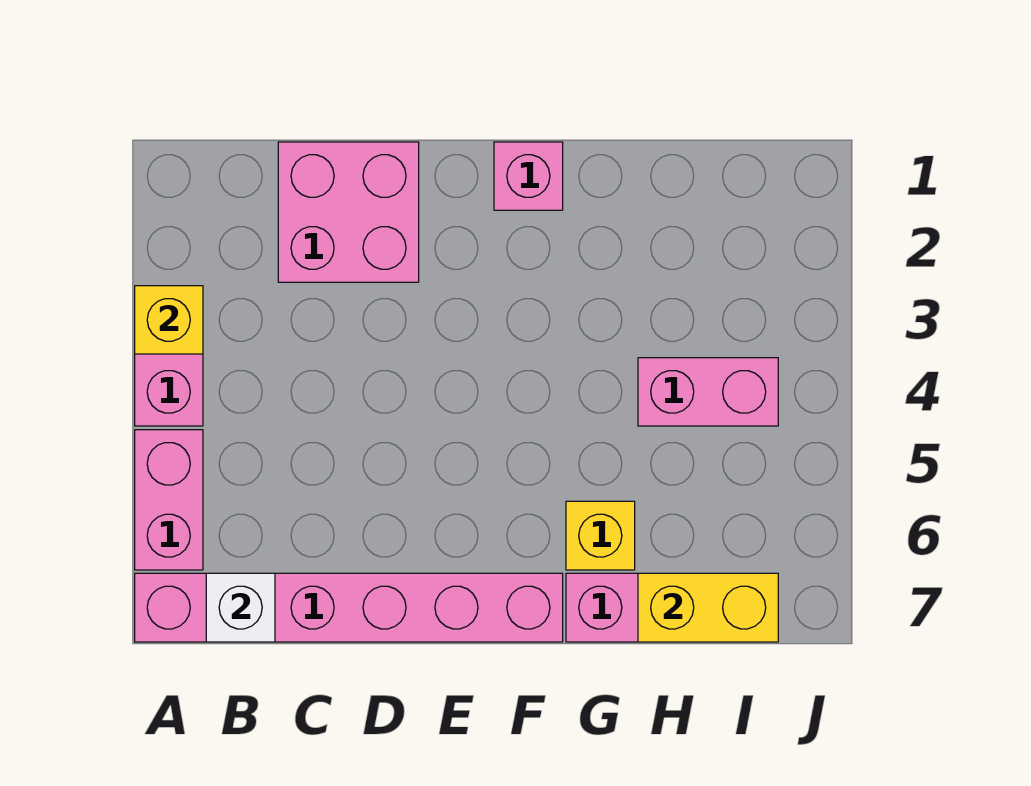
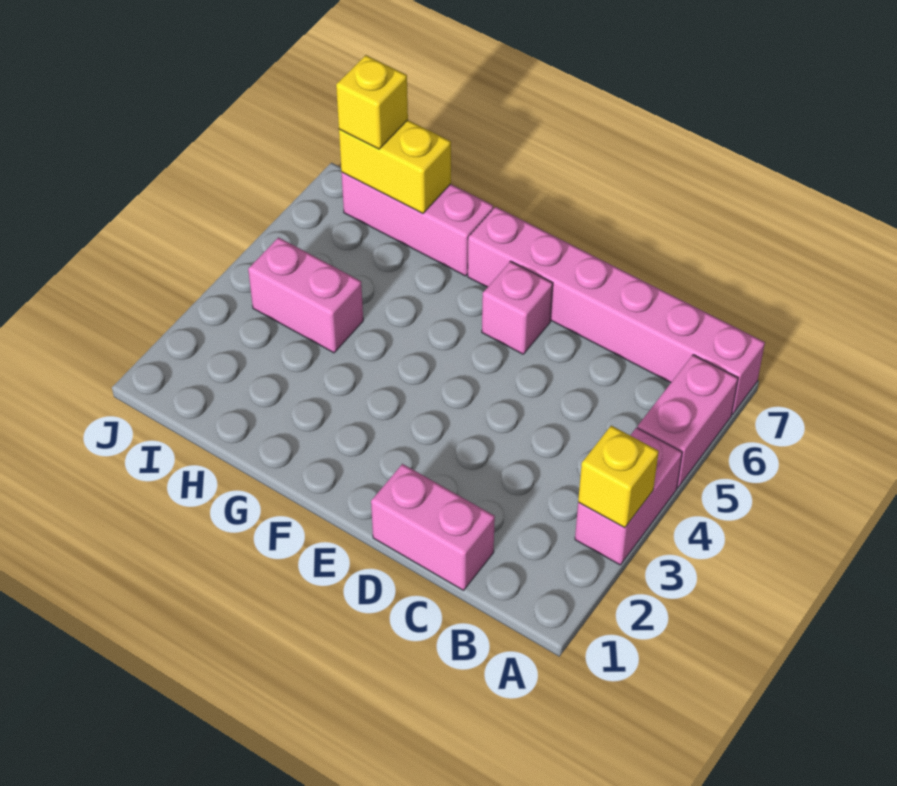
white brick B7 level 2 -> none
pink brick C1:D2 level 1 -> pink brick C1:D1 level 1
pink brick F1 level 1 -> pink brick E6 level 1
yellow brick G6 level 1 -> yellow brick I7 level 3

